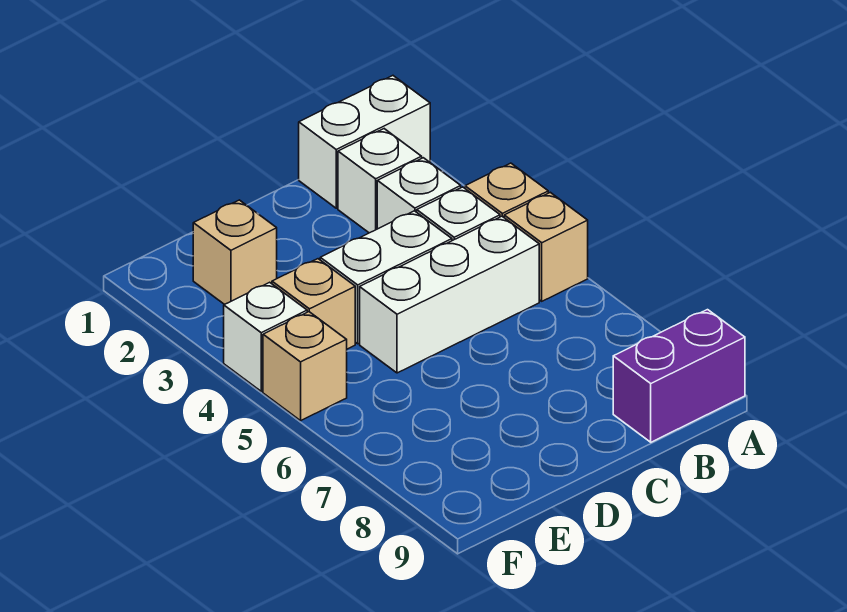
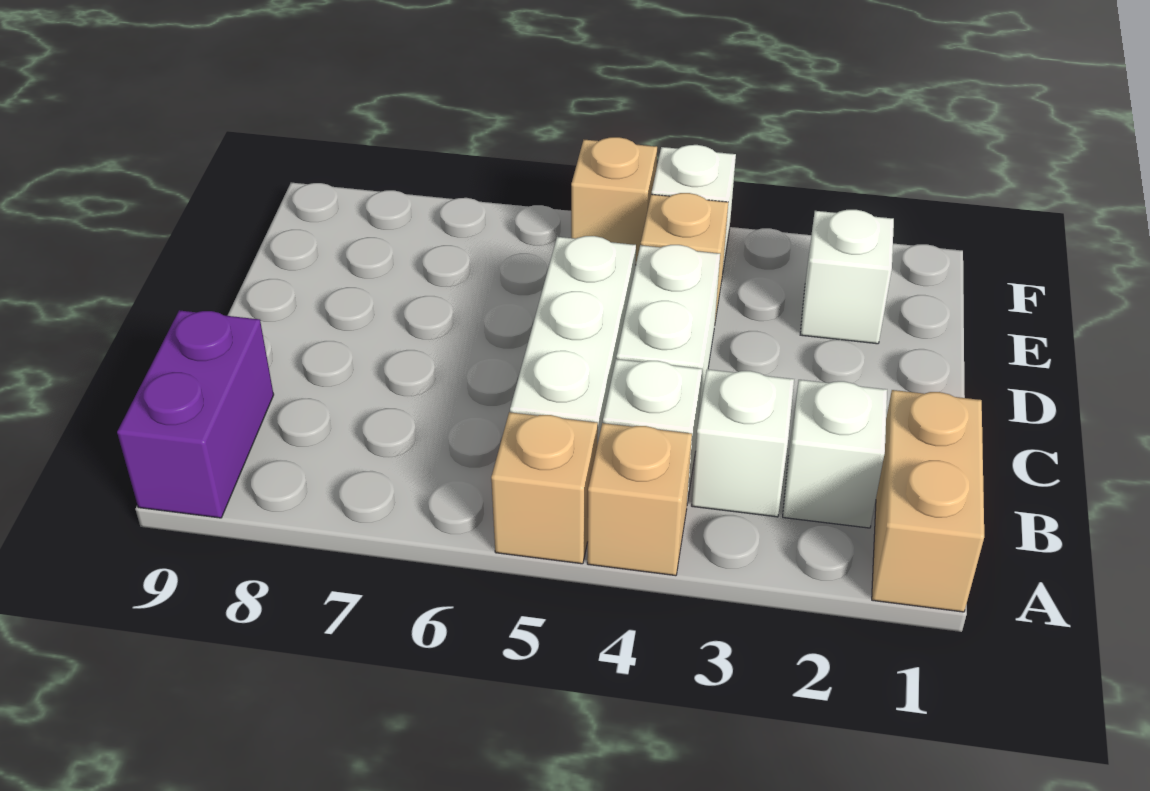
white brick A1:B1 level 1 -> tan brick A1:B1 level 1
tan brick E2 level 1 -> white brick E2 level 1

